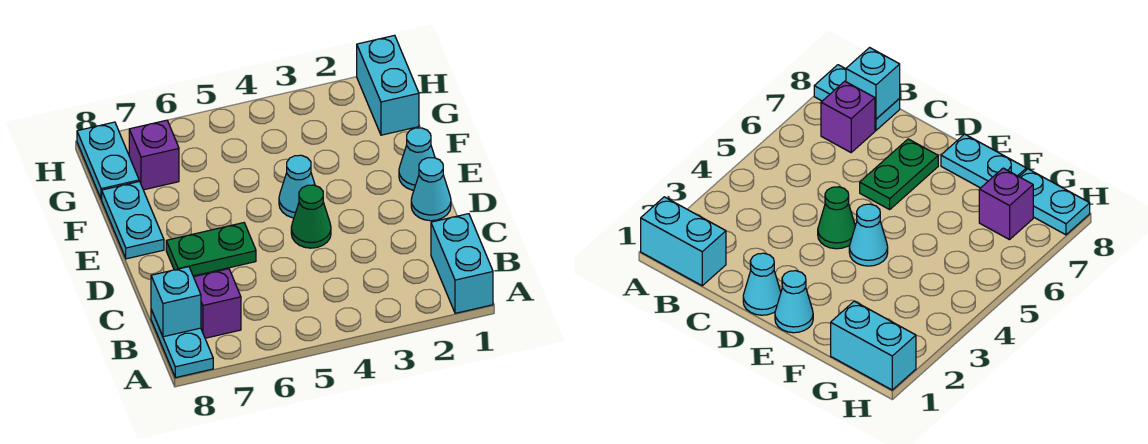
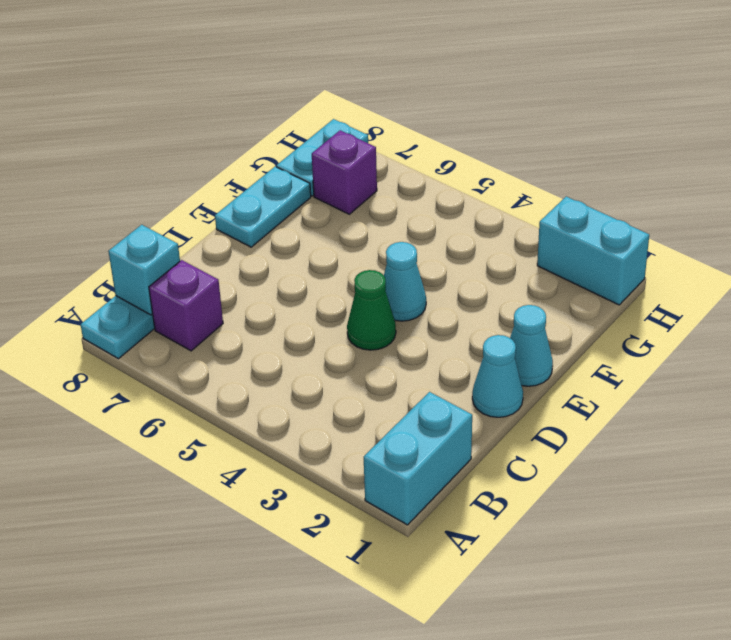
green plate D6:D7 level 1 -> none
cyan brick G1:H1 level 1 -> cyan brick H1:H2 level 1

